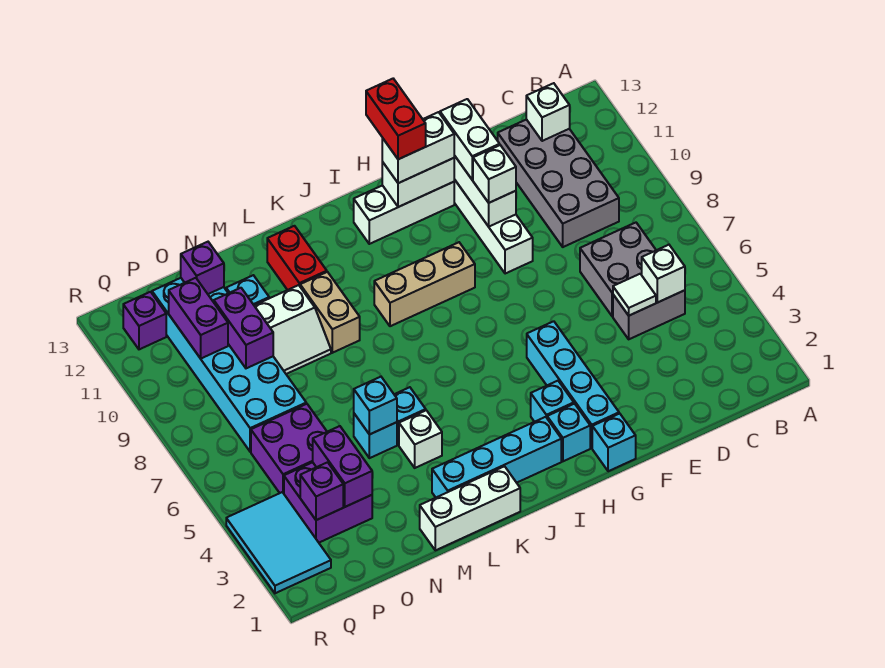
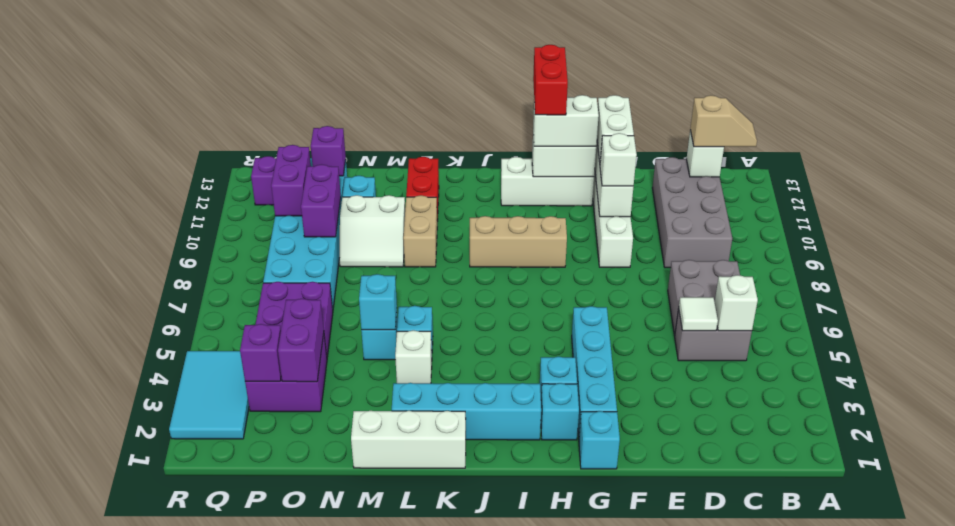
none -> tan slope B12:C12 level 3 top C

